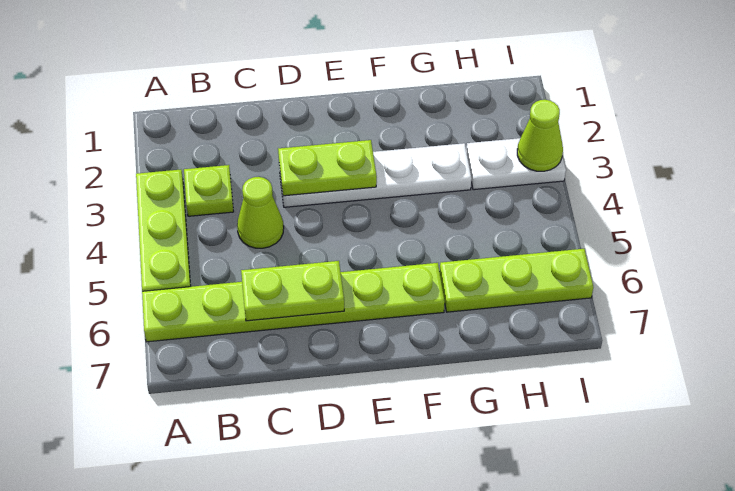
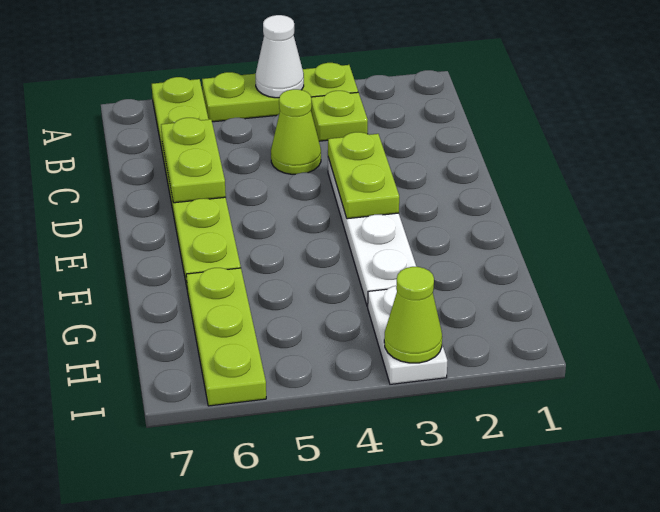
none -> white cone A4 level 2

